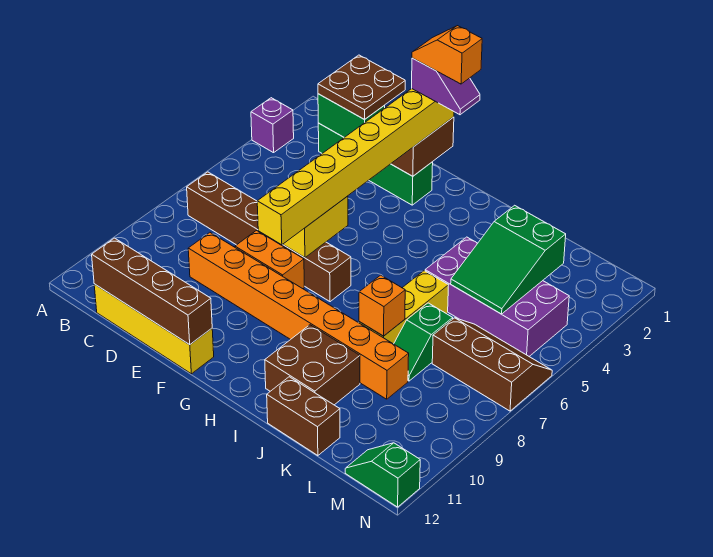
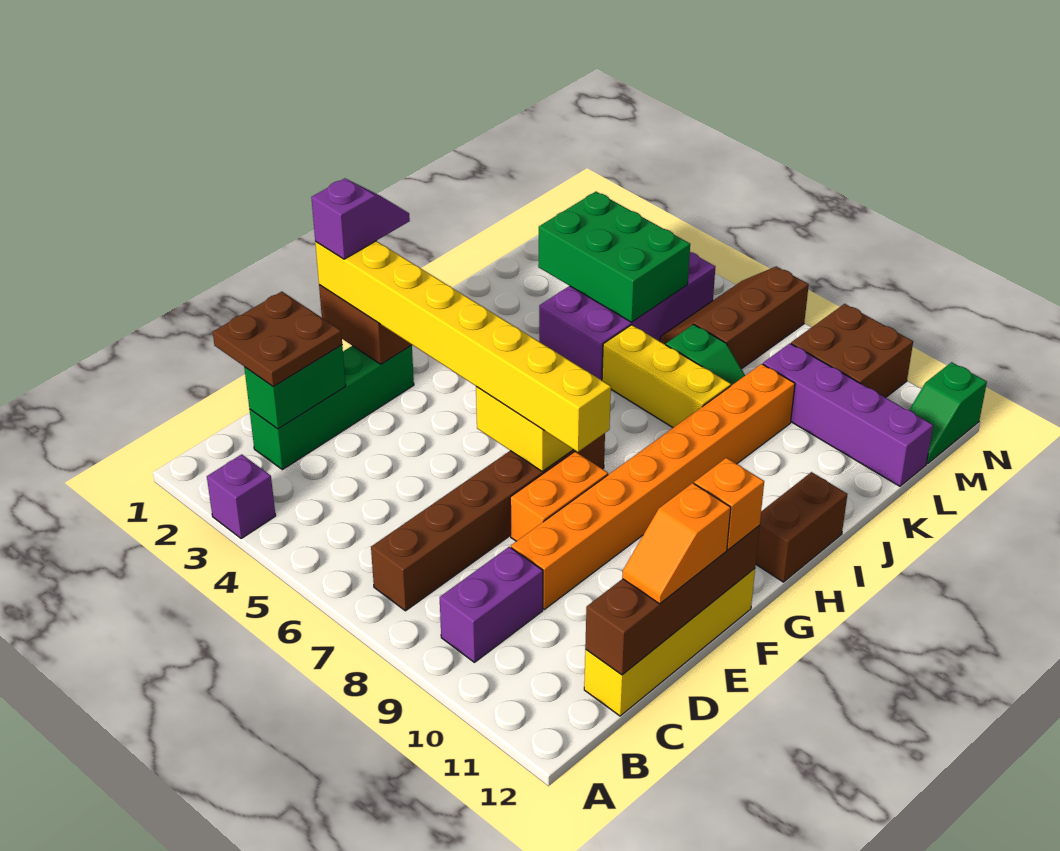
none -> purple brick B9:C9 level 1
orange slope F1:G1 level 5 top G -> orange slope D12:E12 level 3 top E
brown brick I10:J11 level 1 -> brown brick M9:N10 level 1
orange brick J8 level 2 -> orange brick F12 level 3
brown brick J12:K12 level 1 -> brown brick H12:I12 level 1
green slope K3:L5 level 2 top 3 -> green brick K3:L5 level 2
none -> purple brick L9:L12 level 1

